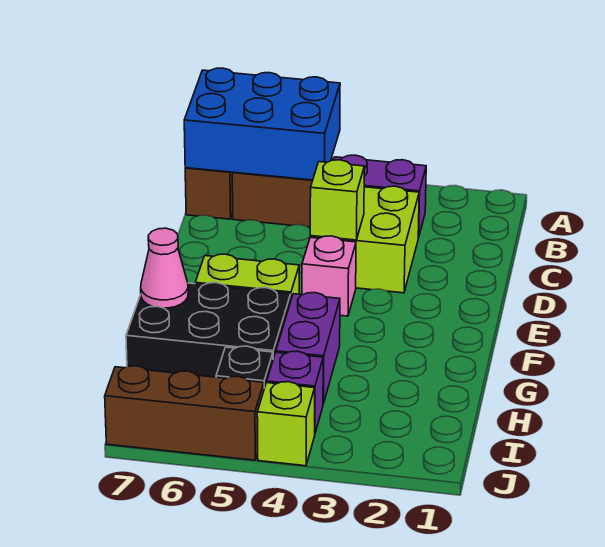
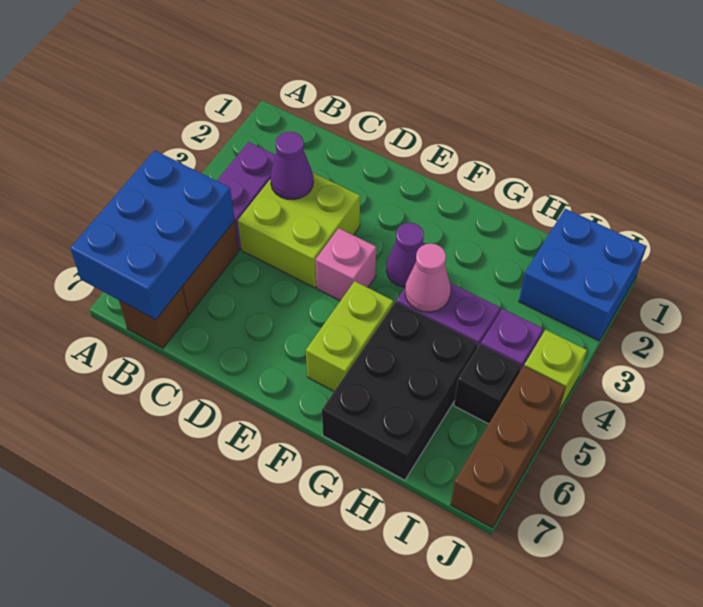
none -> purple cone C3 level 2
lime brick D4 level 2 -> none
none -> purple cone F3 level 1
pink cone G7 level 2 -> pink cone G4 level 2
none -> blue brick I1:J2 level 1

